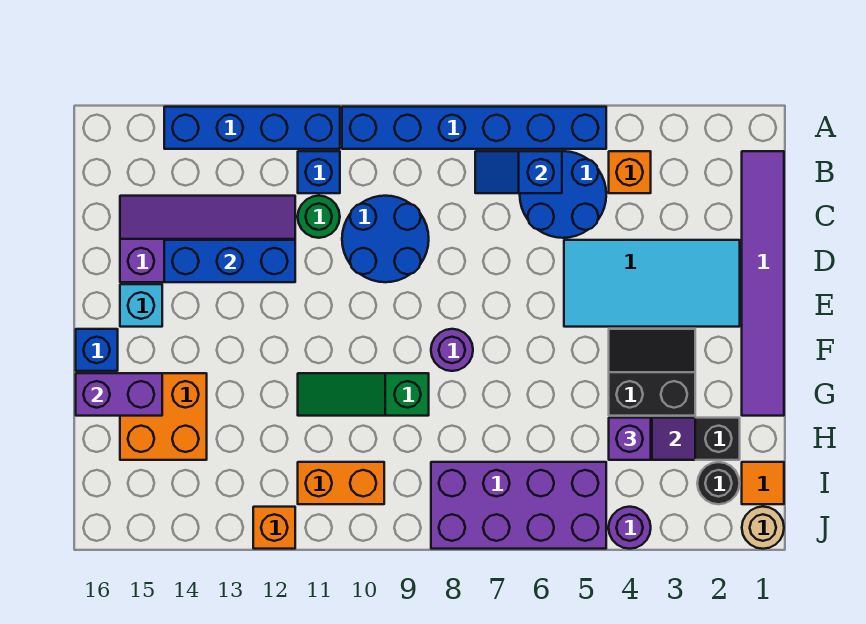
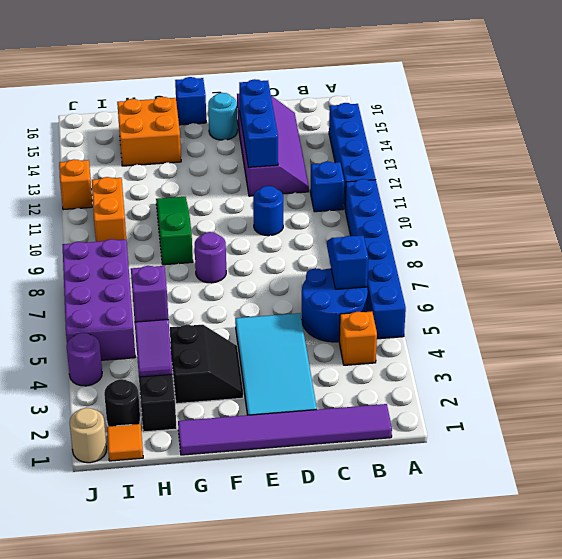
blue round brick C9:D10 level 1 -> blue round brick D10 level 1
green round brick C11 level 1 -> none
cyan brick E15 level 1 -> cyan round brick E15 level 1
purple brick G15:G16 level 2 -> none

